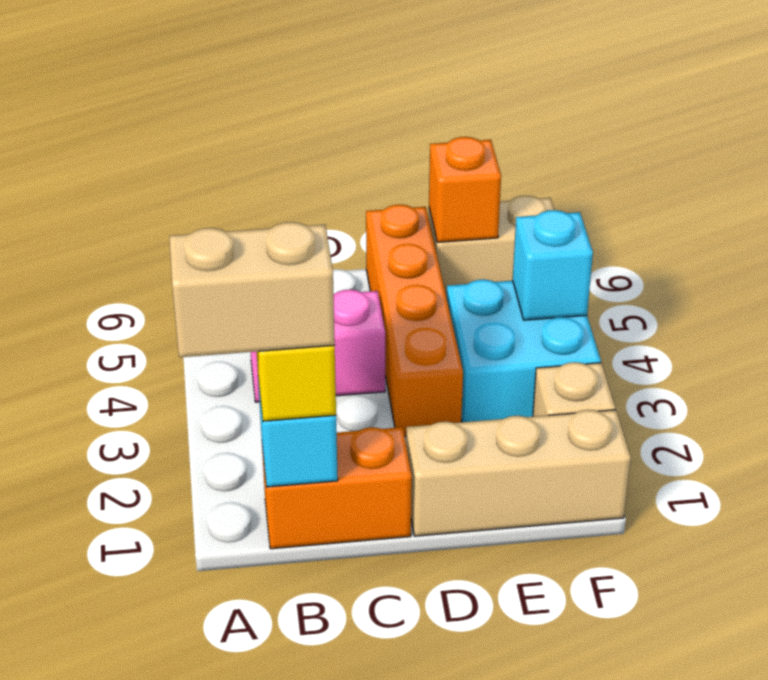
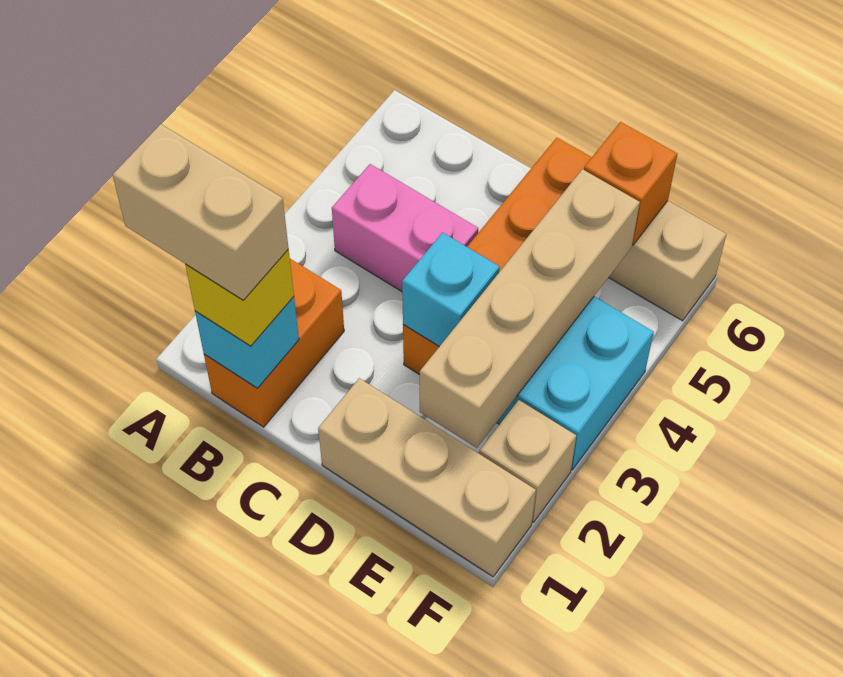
orange brick B1:C1 level 1 -> orange brick B1:B2 level 1
none -> tan brick E2:E5 level 2
cyan brick F4 level 2 -> cyan brick D3 level 2

